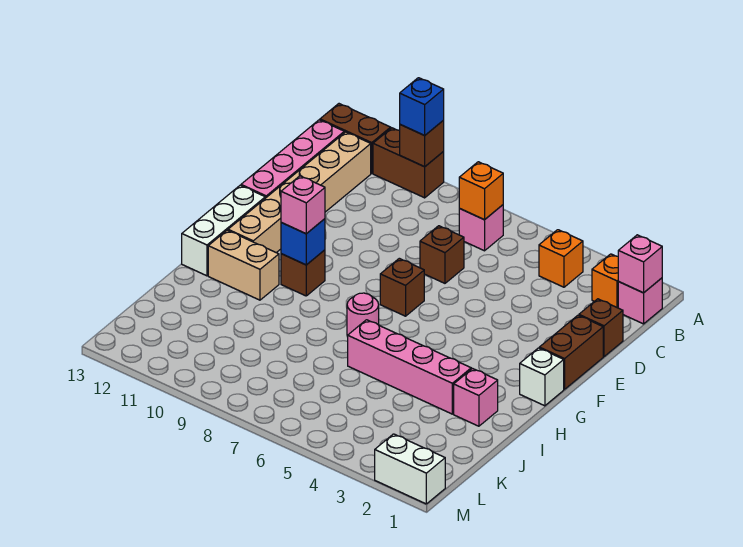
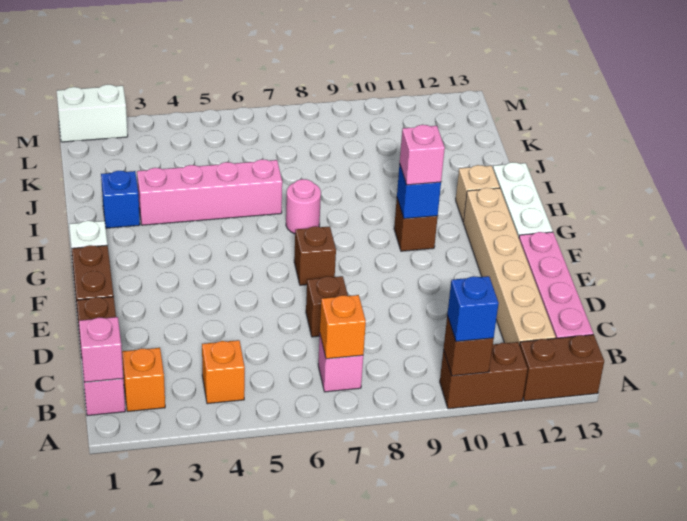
tan brick H11:H12 level 1 -> tan brick H12 level 1
pink brick I2 level 1 -> blue brick I2 level 1

